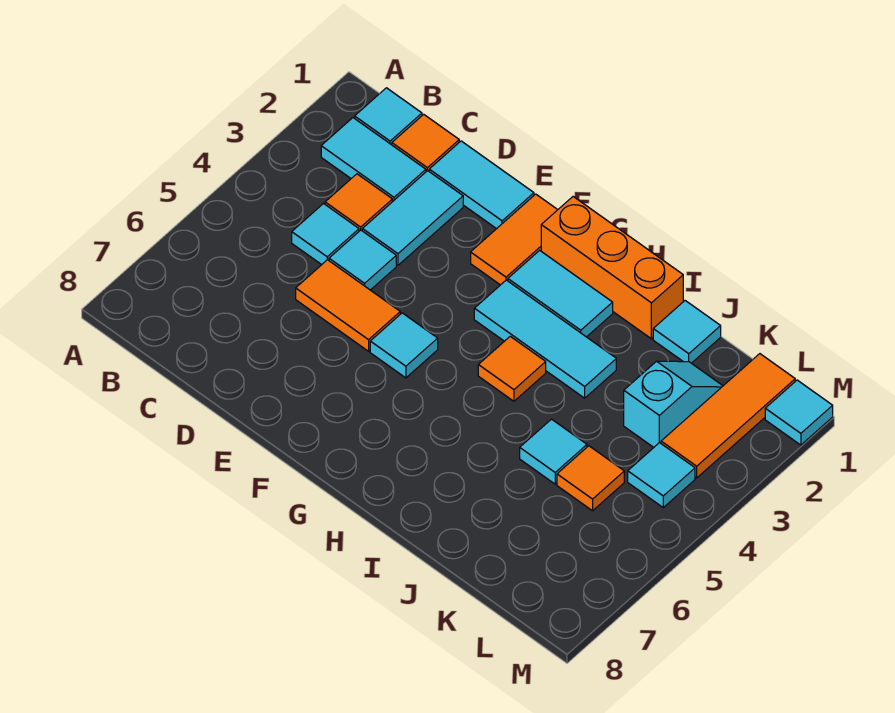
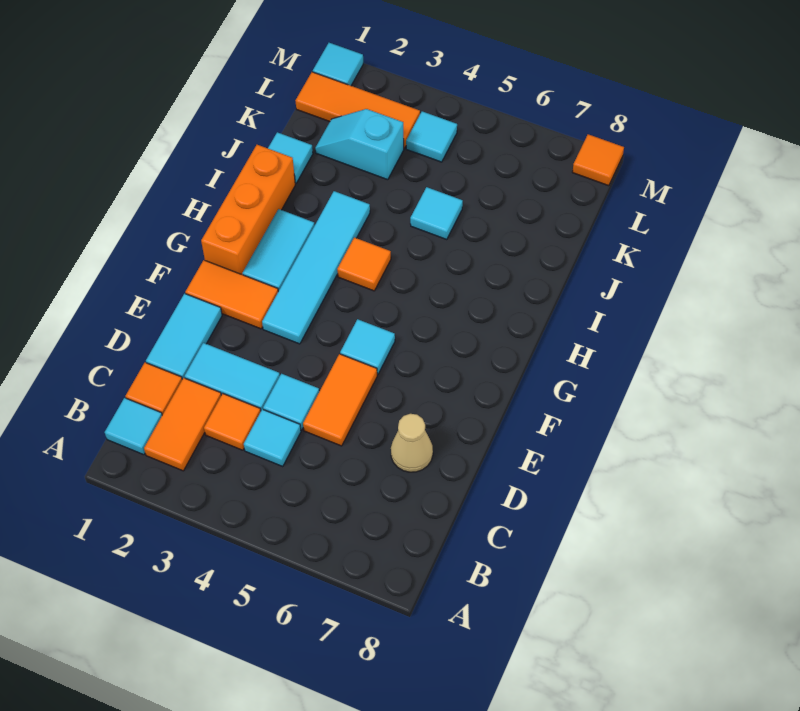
cyan tile B2:C2 level 1 -> orange tile B2:C2 level 1
none -> tan cone D7 level 1
cyan tile G3:I3 level 1 -> cyan tile F3:I3 level 1
orange tile K5 level 1 -> orange tile M8 level 1

